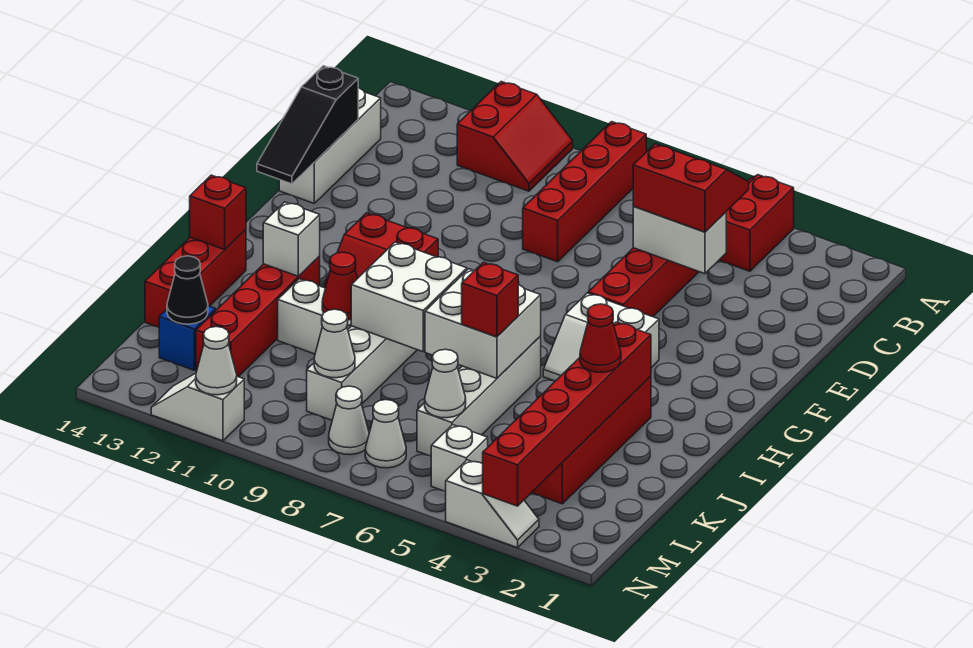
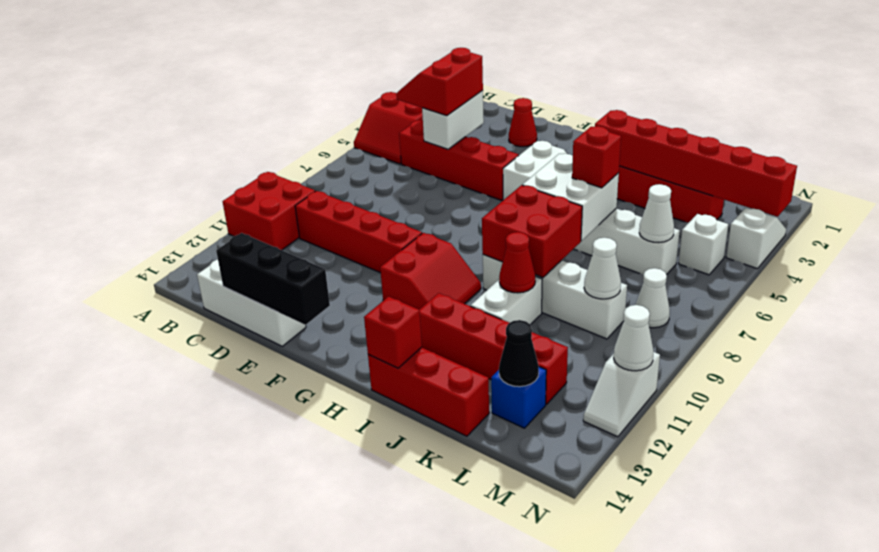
red brick A8:D8 level 1 -> red brick C10:F10 level 1
red slope A10:B11 level 1 top 11 -> red brick A10:B11 level 1
black slope D14:F14 level 2 top D -> black brick D14:F14 level 2
white brick I8:J9 level 2 -> red brick I8:J9 level 2
white brick I12 level 2 -> none
red cone J3 level 3 -> red cone E2 level 1
white cone M7 level 1 -> none

